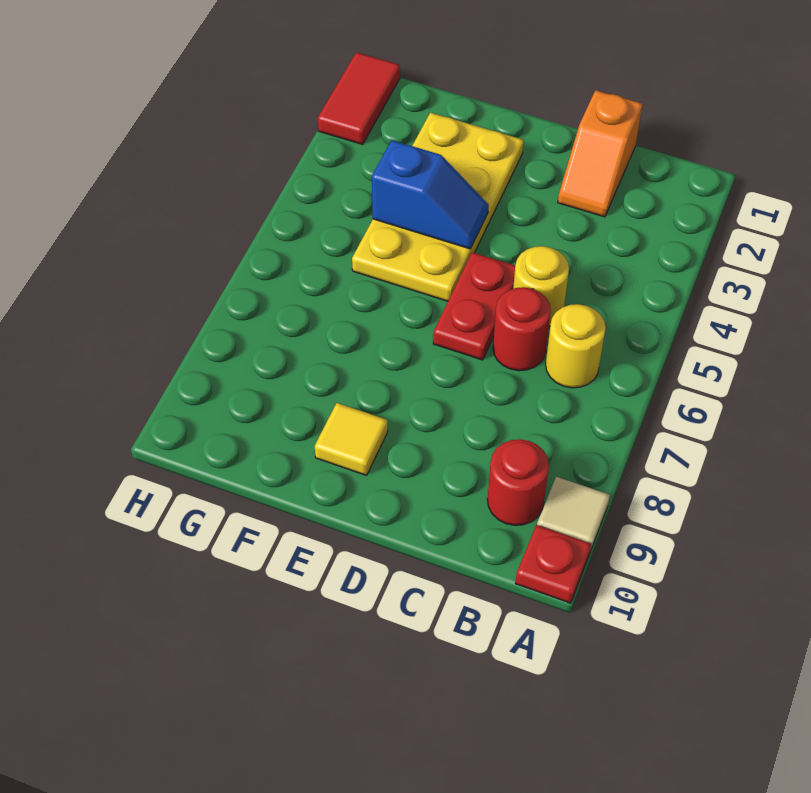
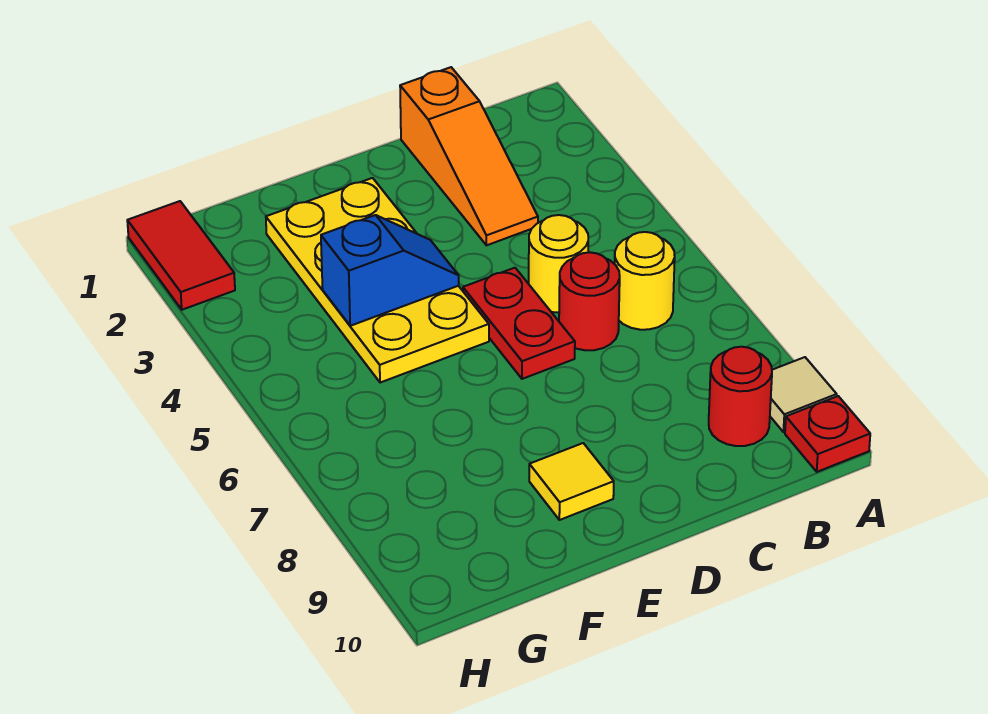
orange slope C1:C2 level 1 top 1 -> orange slope C1:C3 level 1 top 1

